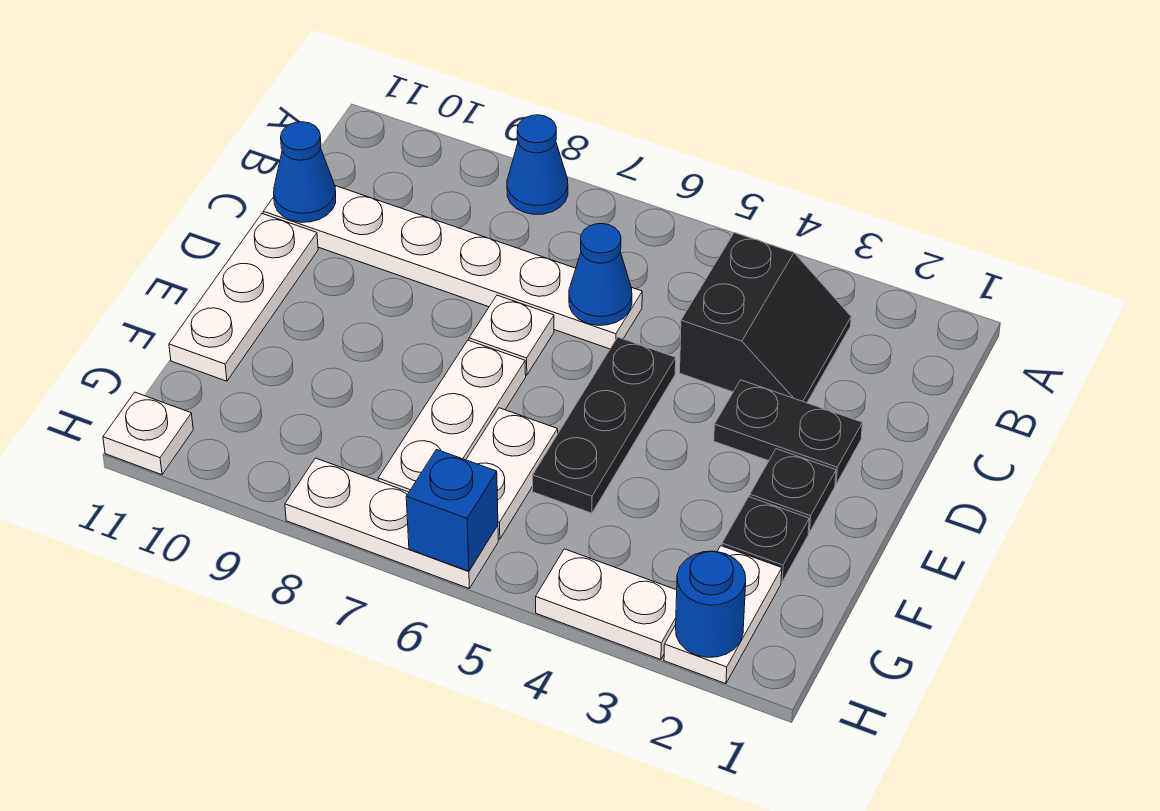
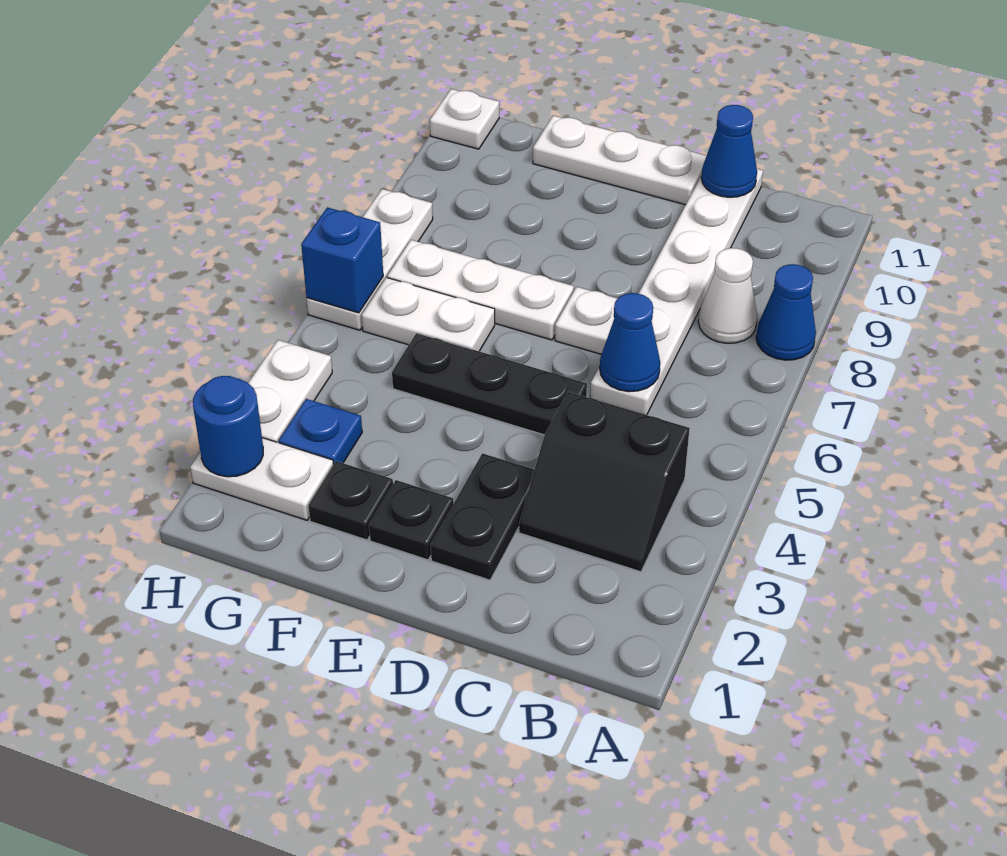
none -> white cone B8 level 1
none -> blue plate G3 level 1

